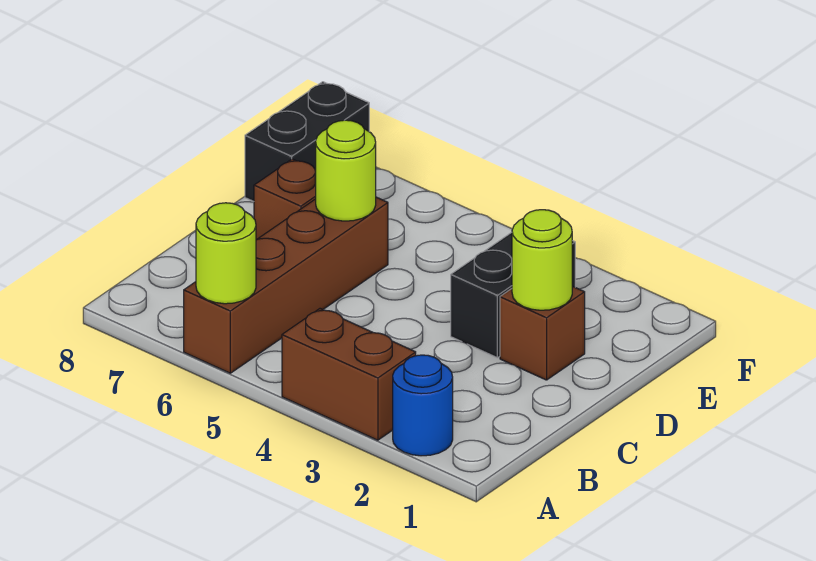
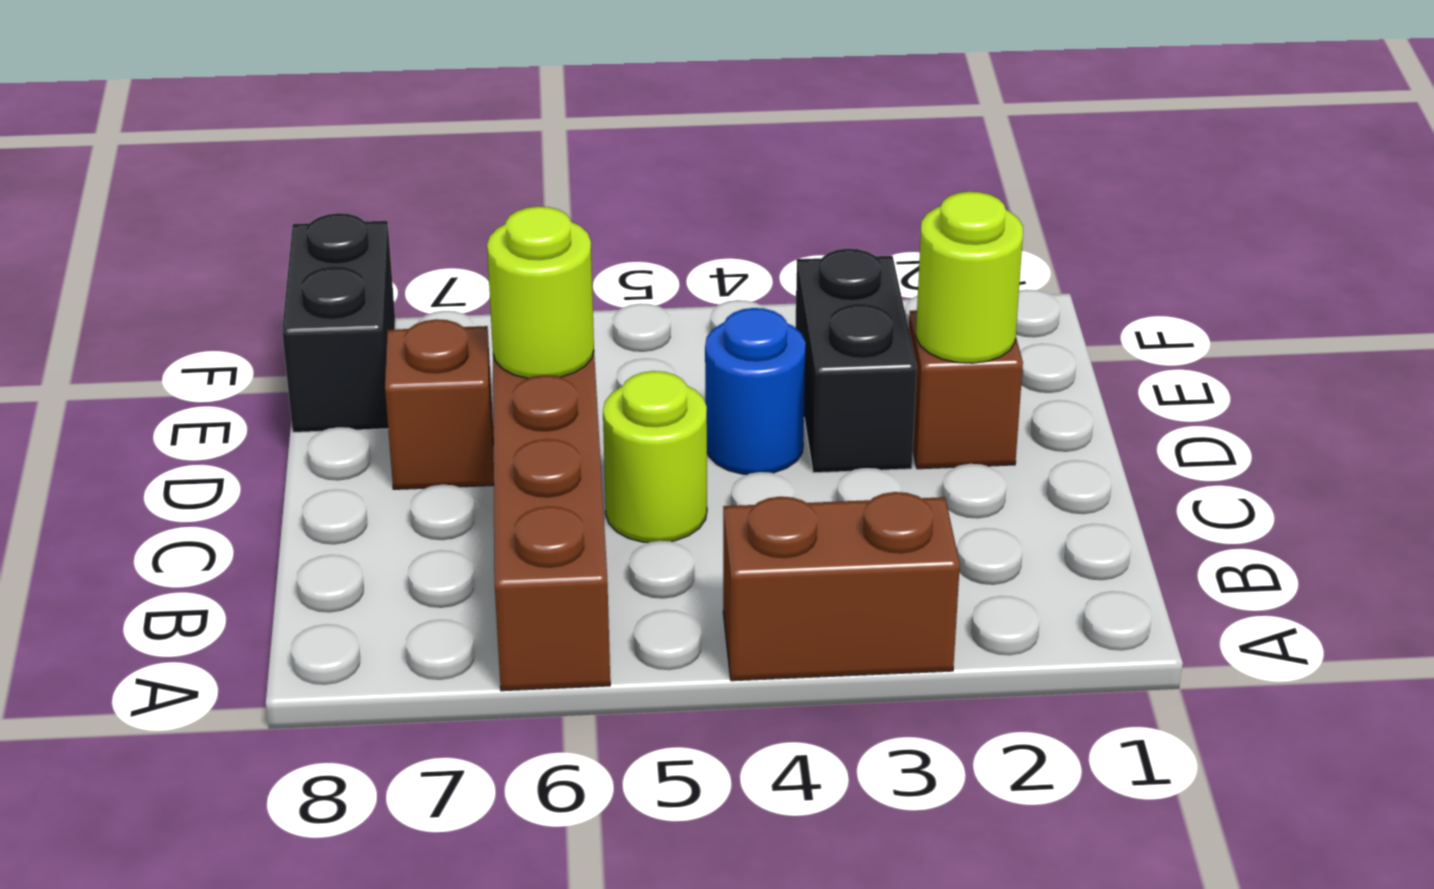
blue round brick A2 level 1 -> blue round brick D4 level 1
lime round brick A6 level 2 -> lime round brick C5 level 1

